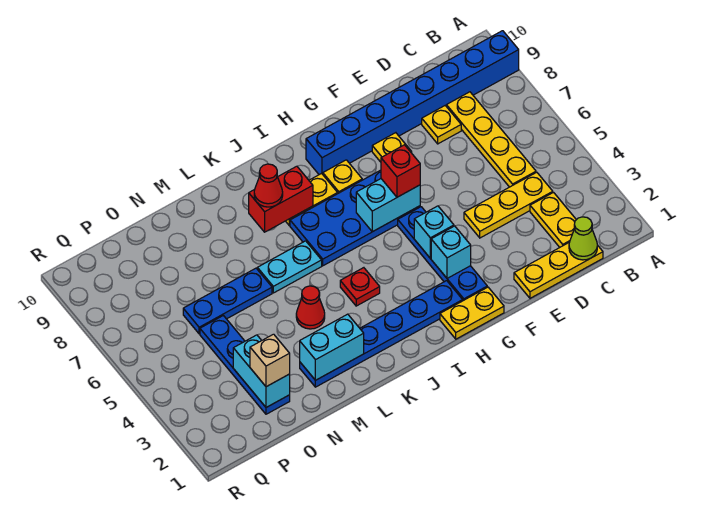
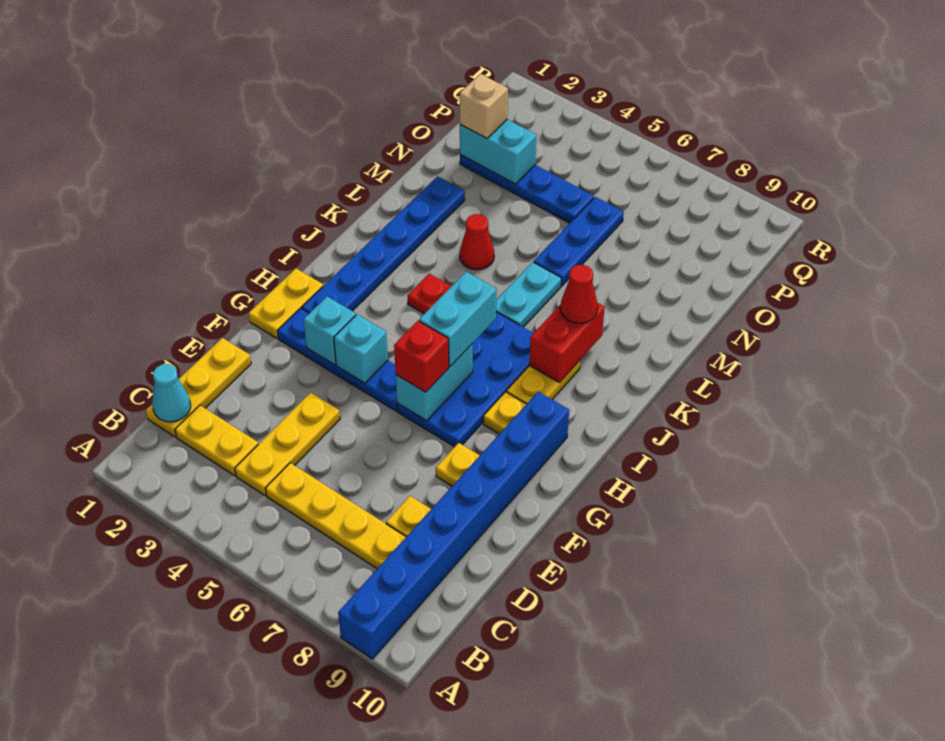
lime cone C1 level 2 -> cyan cone C1 level 2
cyan brick L2:M2 level 2 -> cyan brick H6:I6 level 3

